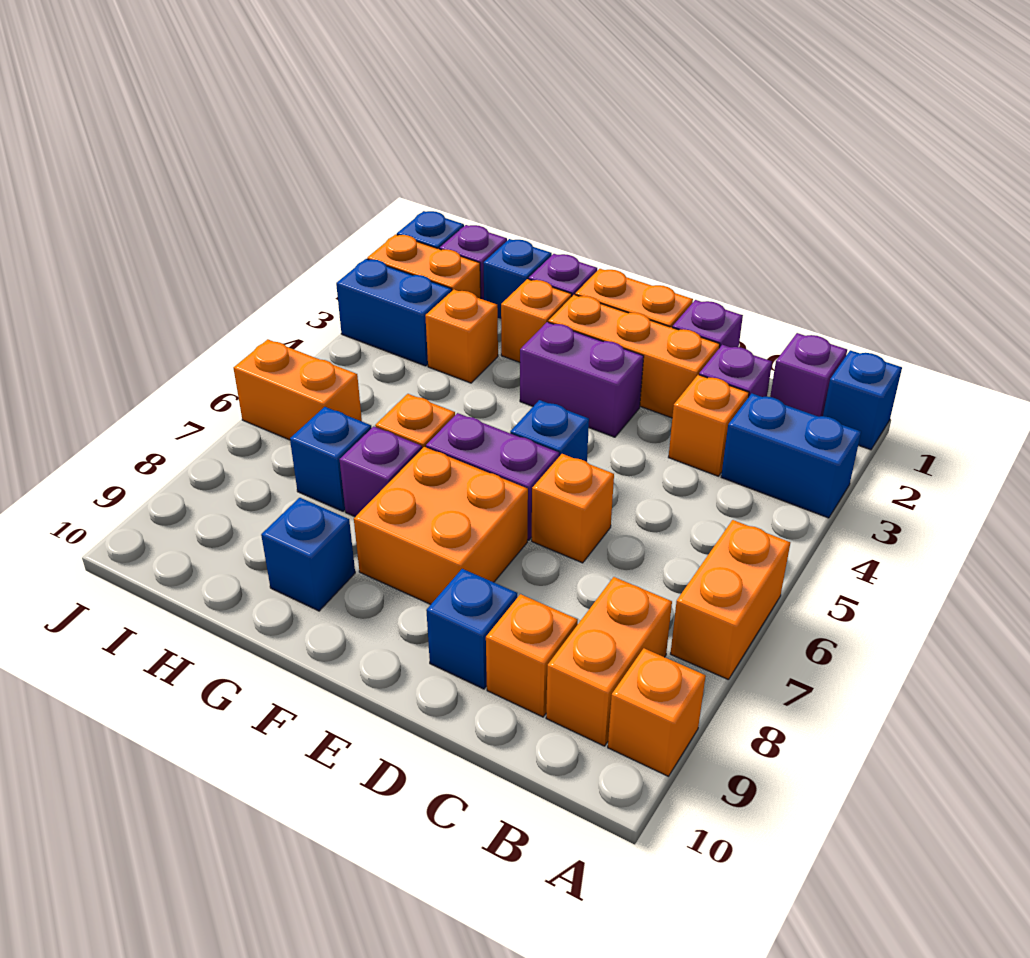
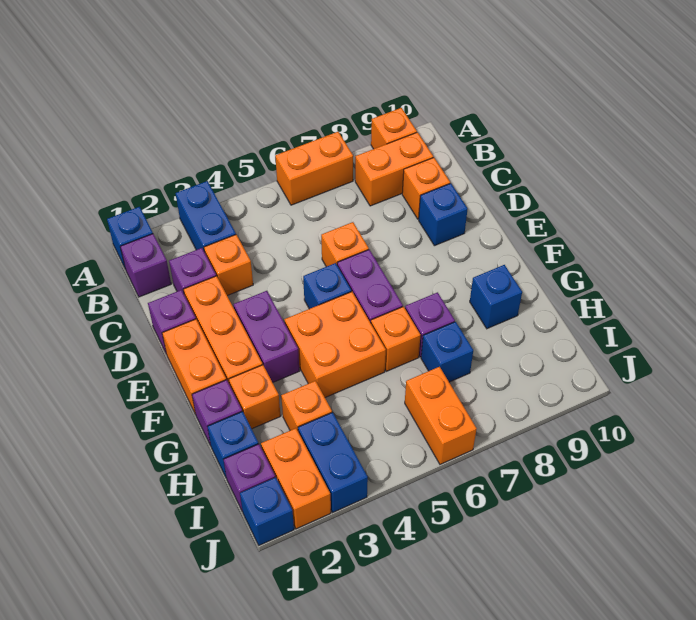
orange brick E7:F8 level 1 -> orange brick F4:G5 level 1

